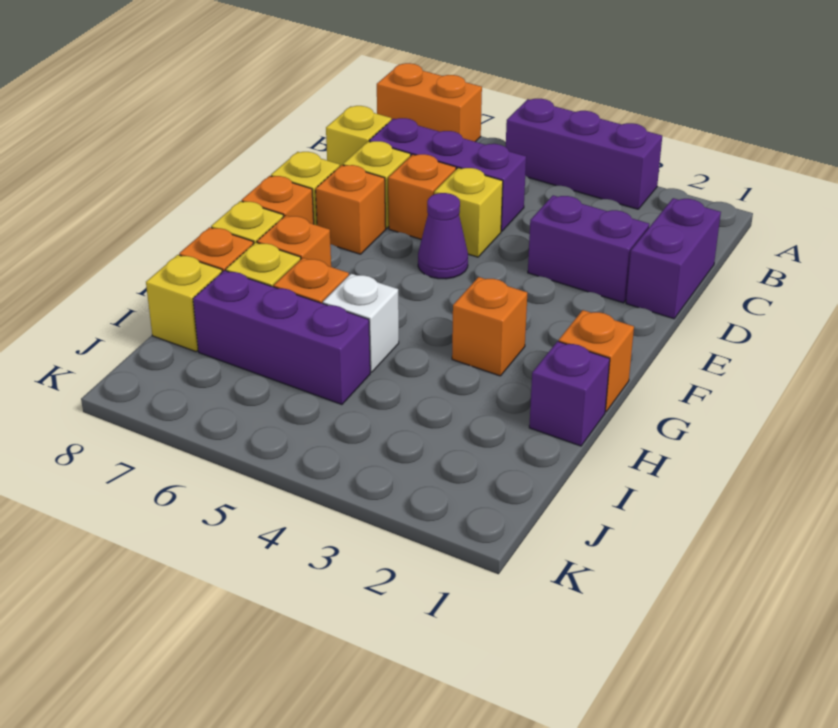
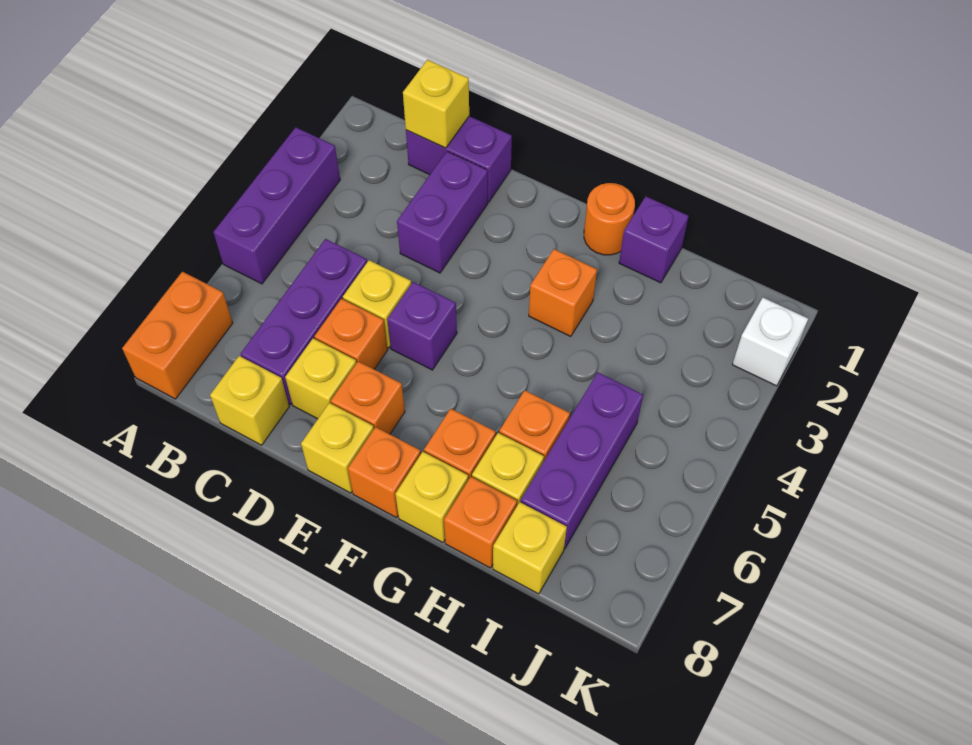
none -> yellow brick C1 level 2
purple cone E5 level 1 -> purple brick E5 level 1
orange brick G1 level 1 -> orange round brick G1 level 1
white brick H5 level 1 -> white brick K2 level 1

